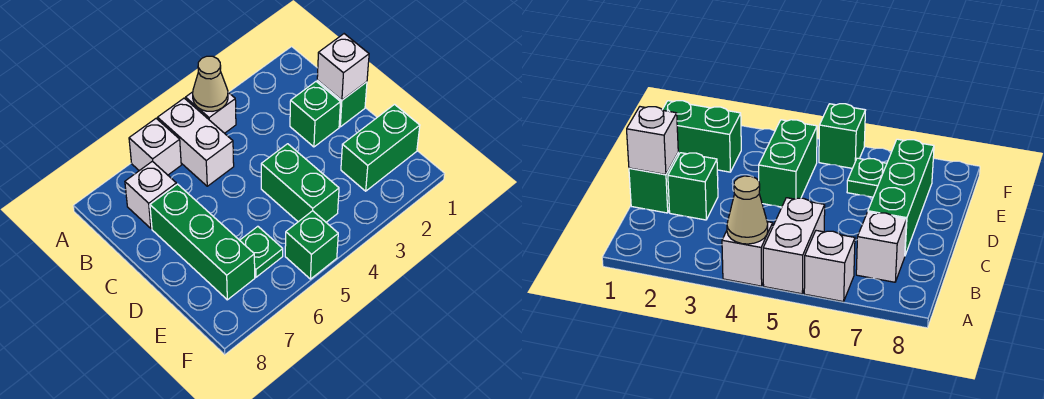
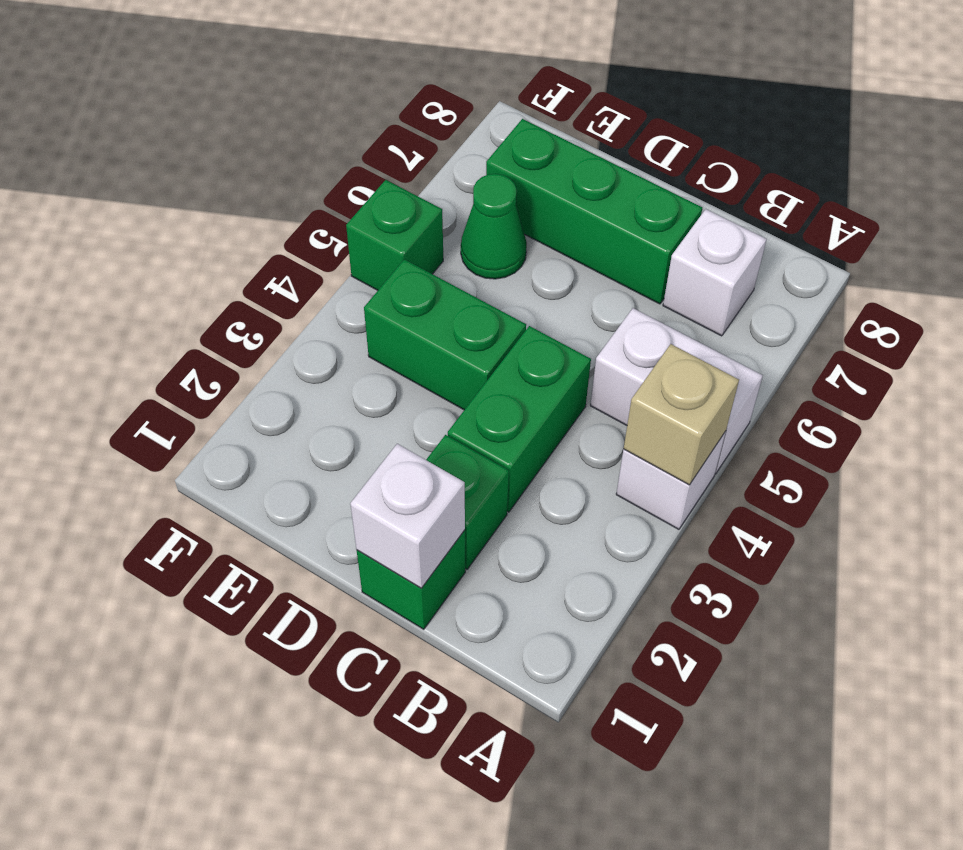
tan cone A4 level 2 -> tan brick A4 level 2
white brick A6 level 1 -> none
green brick E1:E2 level 1 -> green brick C3:C4 level 1
green plate E6 level 1 -> green cone E6 level 1

